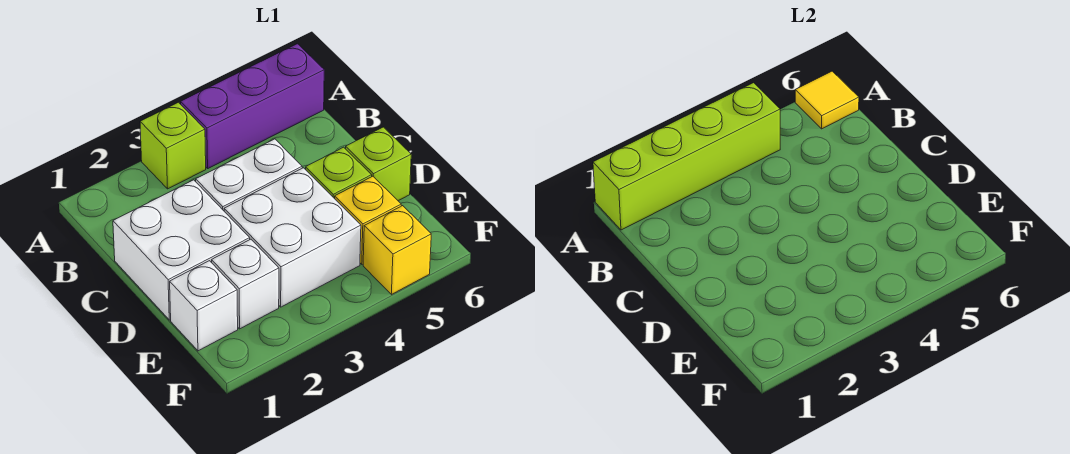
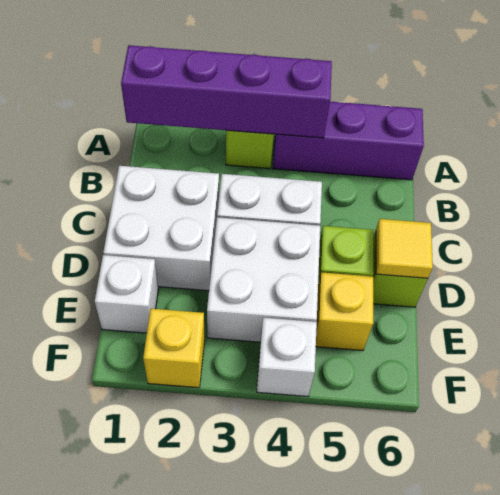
lime brick A1:A4 level 2 -> purple brick A1:A4 level 2
yellow tile A6 level 2 -> yellow tile D6 level 2
white brick E2 level 1 -> white brick F4 level 1
yellow brick F5 level 1 -> yellow brick F2 level 1

